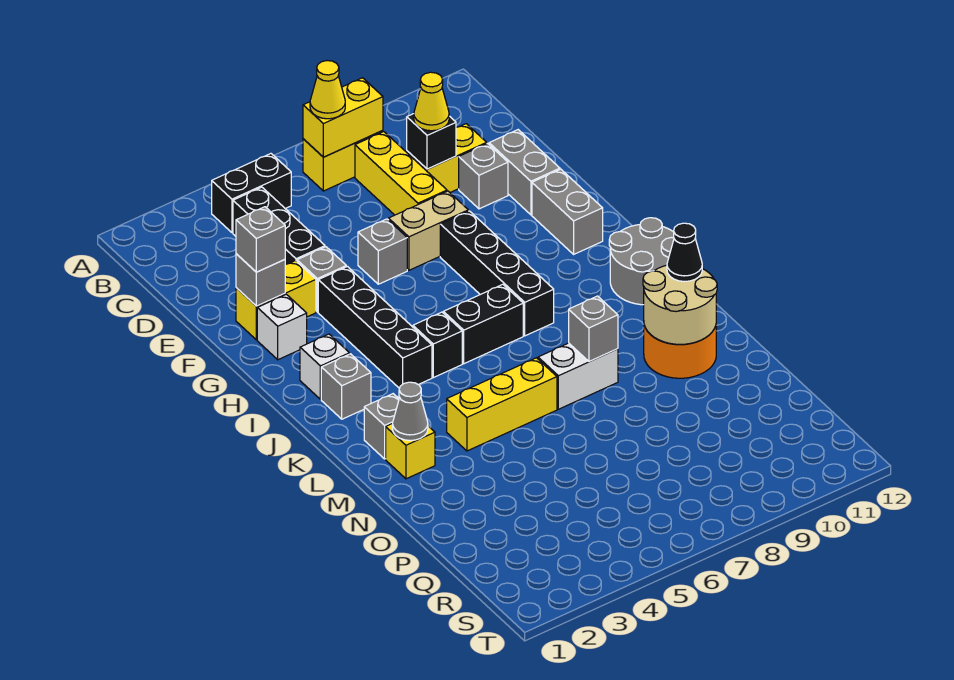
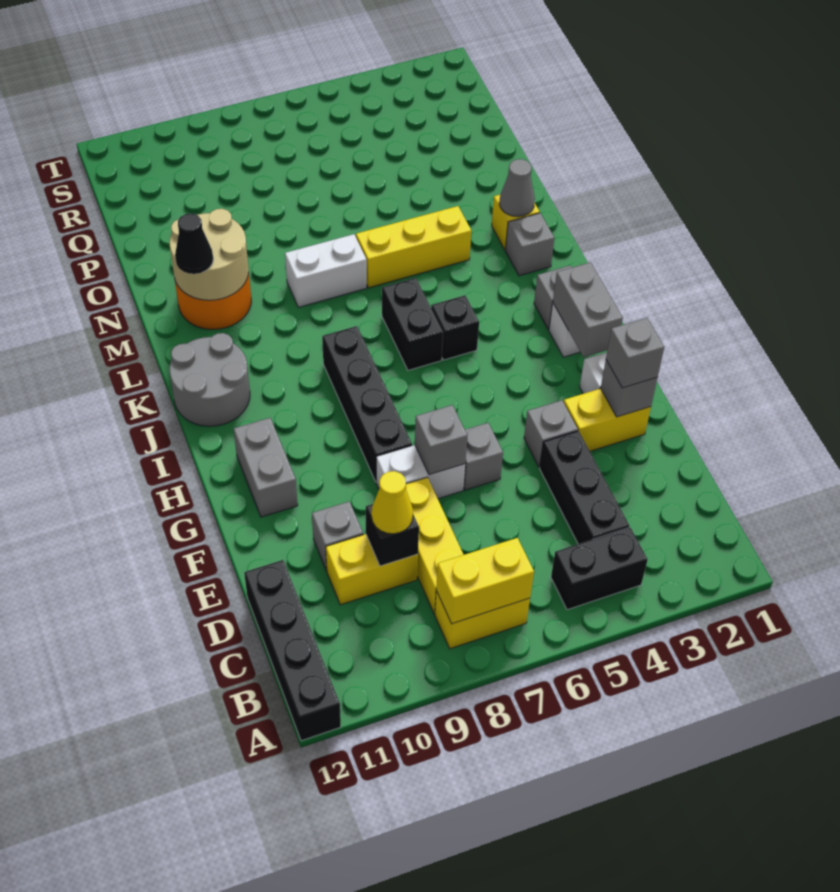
yellow cone B7 level 3 -> none
grey brick E11:F11 level 1 -> grey brick H2:I2 level 2
tan brick F7:F8 level 1 -> white brick F7:F8 level 1
black brick G4:J4 level 1 -> black brick A12:D12 level 1
black brick J6:J7 level 1 -> black brick J6:K6 level 1
grey brick M8 level 2 -> grey brick F7 level 2

